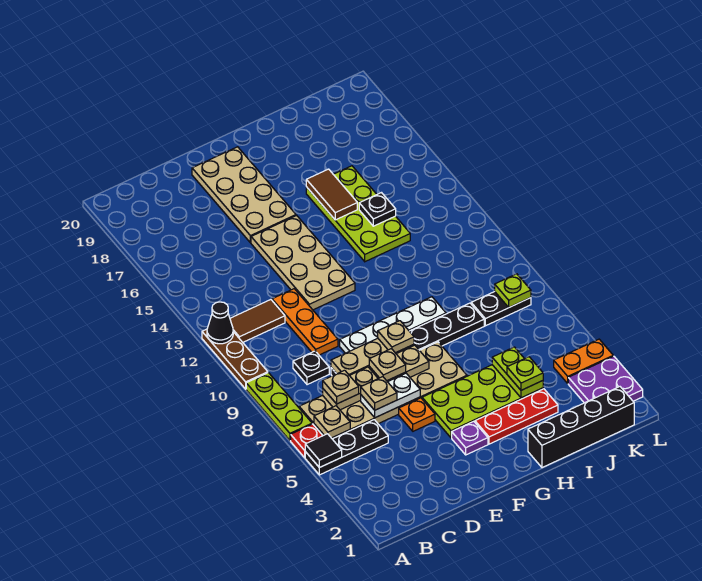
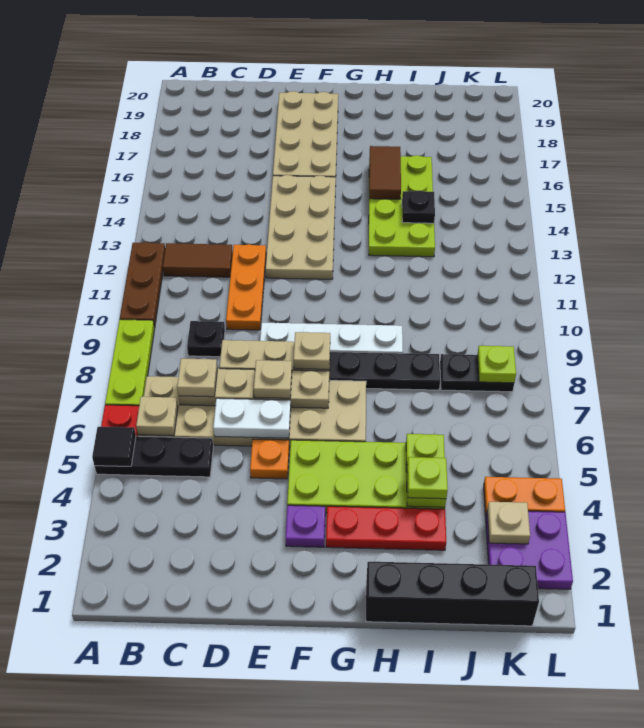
black cone A12 level 2 -> none
tan plate D6 level 3 -> tan plate K3 level 2

